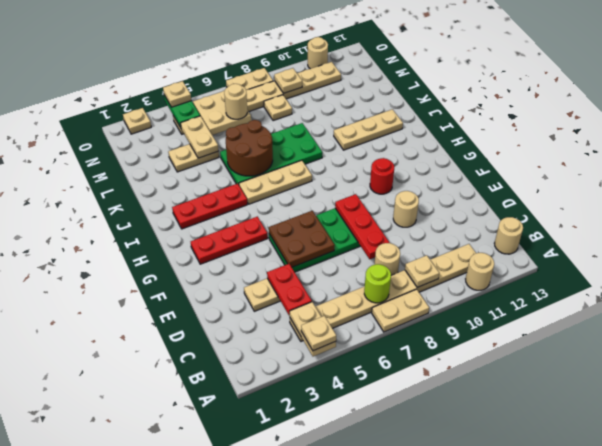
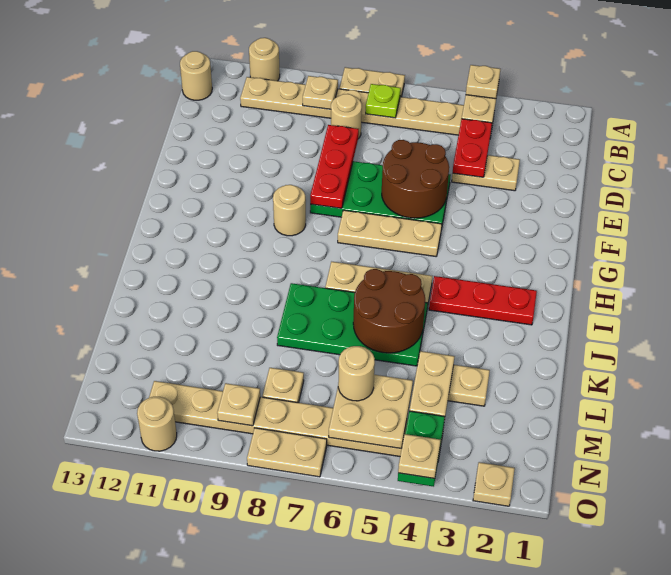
lime round brick B7 level 2 -> lime plate B7 level 2
brown plate E5:F6 level 2 -> brown round brick E5:F6 level 2
tan round brick E10 level 1 -> tan round brick G9 level 1
red plate G2:G4 level 1 -> none
red round brick G10 level 1 -> none
tan plate J10:J12 level 1 -> tan plate G5:G7 level 1

